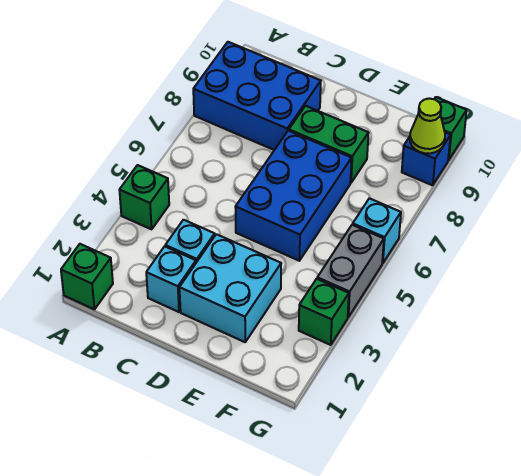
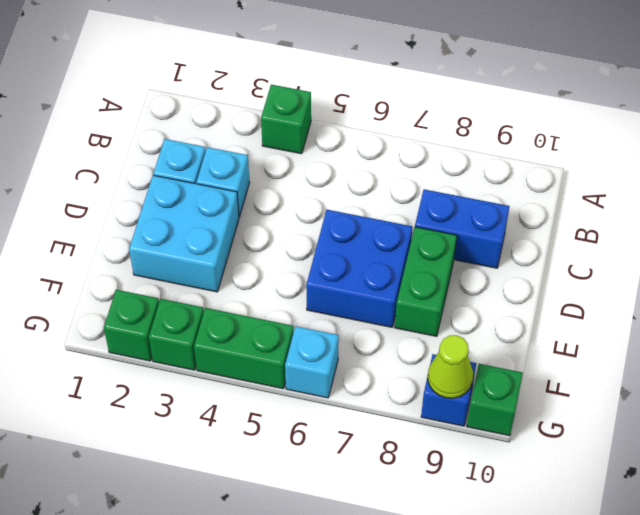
green brick A1 level 1 -> green brick G2 level 1
blue brick A8:C9 level 1 -> blue brick C8:C9 level 1
blue brick D5:E7 level 1 -> blue brick D6:E7 level 1
grey brick G4:G5 level 1 -> green brick G4:G5 level 1

